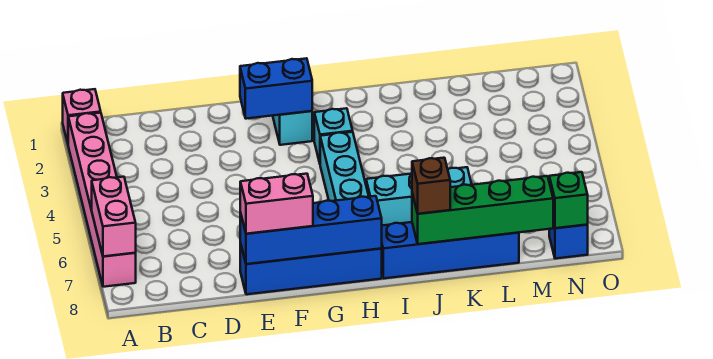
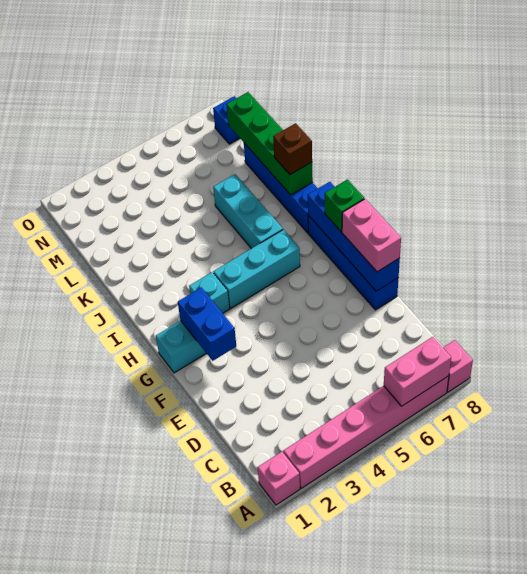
none -> pink brick A8 level 1
green brick N8 level 2 -> green brick G8 level 3

